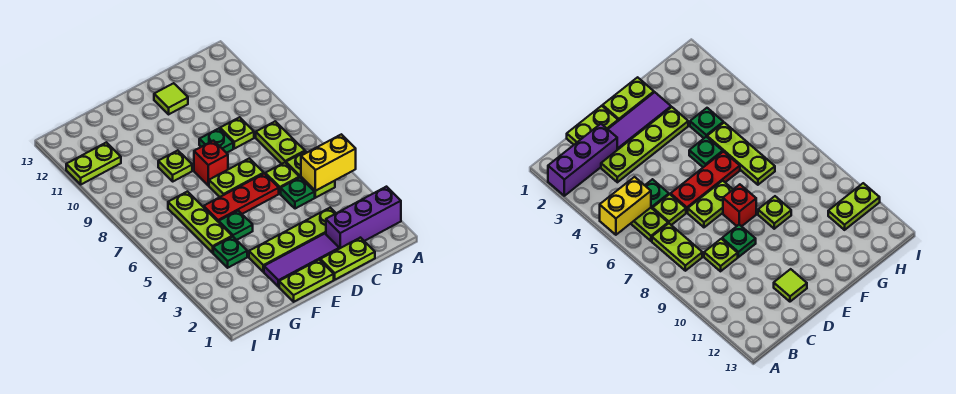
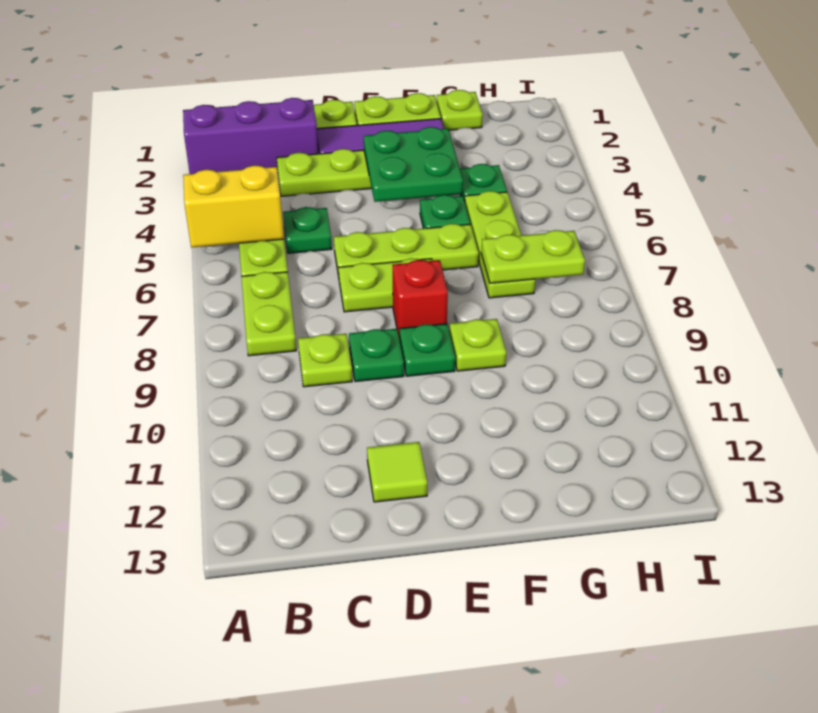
lime plate C6 level 1 -> lime plate G1 level 1
red plate D6:F6 level 1 -> lime plate D6:F6 level 1
none -> green plate E3:F4 level 2
none -> green plate E9 level 1
lime plate H11:I11 level 1 -> lime plate G7:H7 level 2

